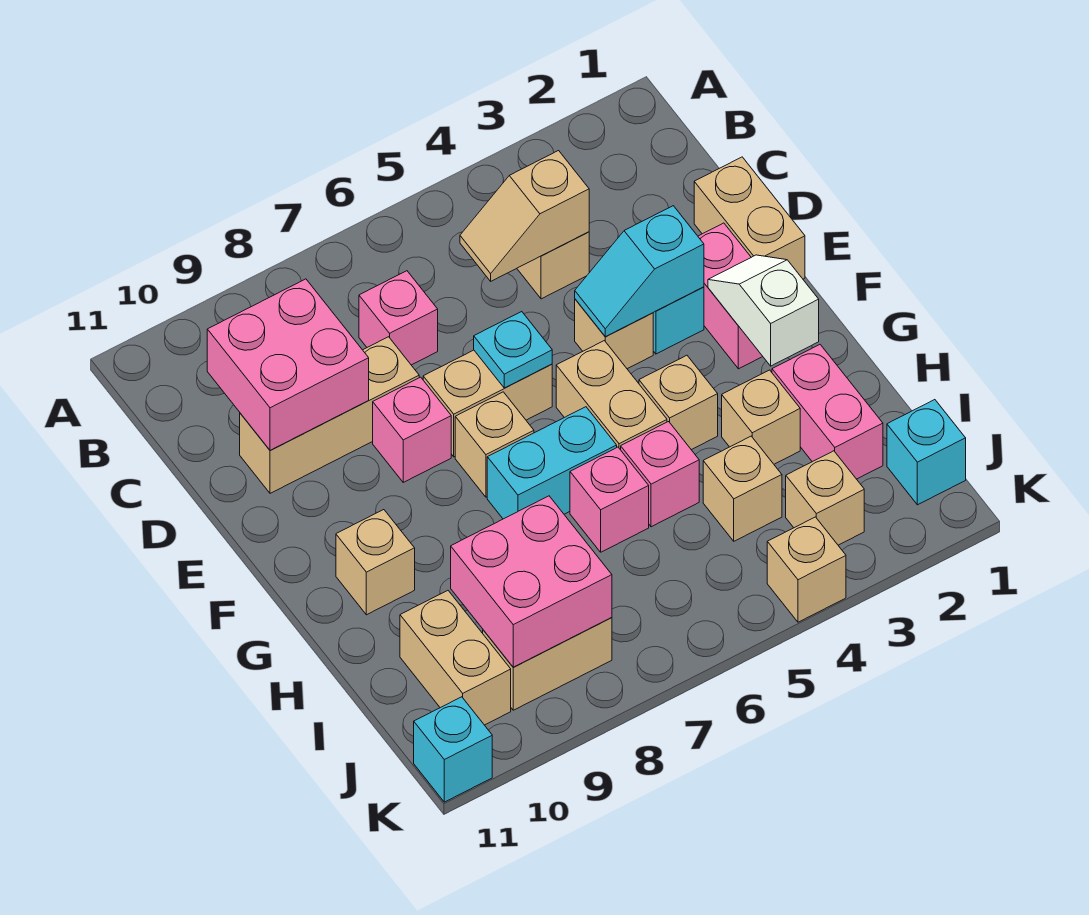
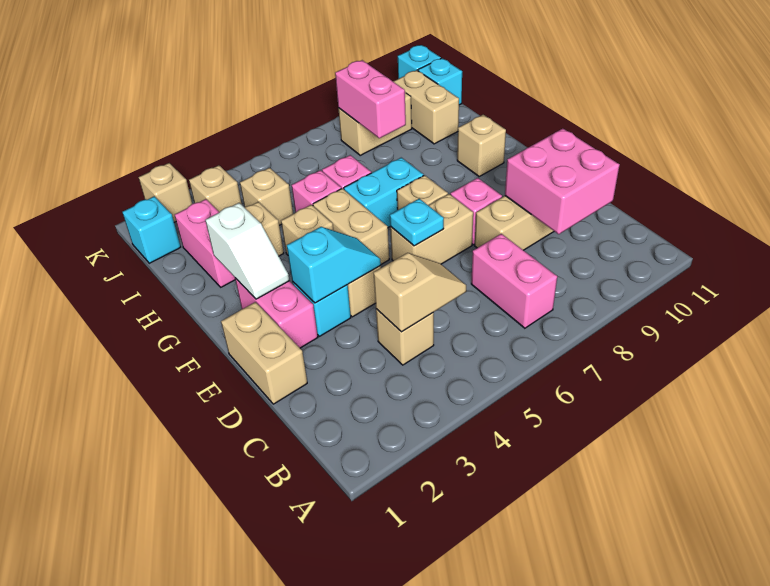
pink brick C7 level 1 -> pink brick B7:C7 level 1
pink brick I8:J9 level 2 -> pink brick I8:J8 level 2
none -> cyan brick J11 level 1
tan brick K4 level 1 -> tan brick K2 level 1

